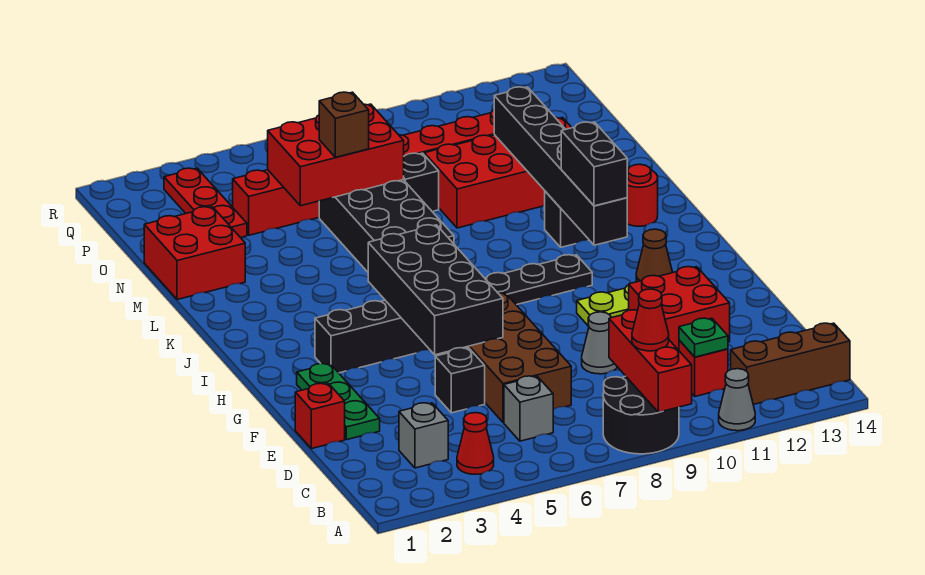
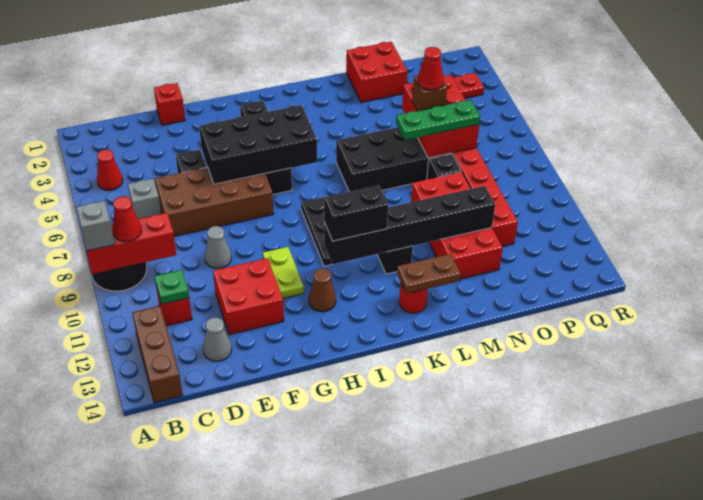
grey cone A11 level 1 -> grey cone D13 level 1
grey brick C3 level 1 -> grey brick A9 level 3
green plate E2:G2 level 1 -> green plate M7:O7 level 3
none -> brown plate K13:L13 level 2
none -> red cone N6 level 4

